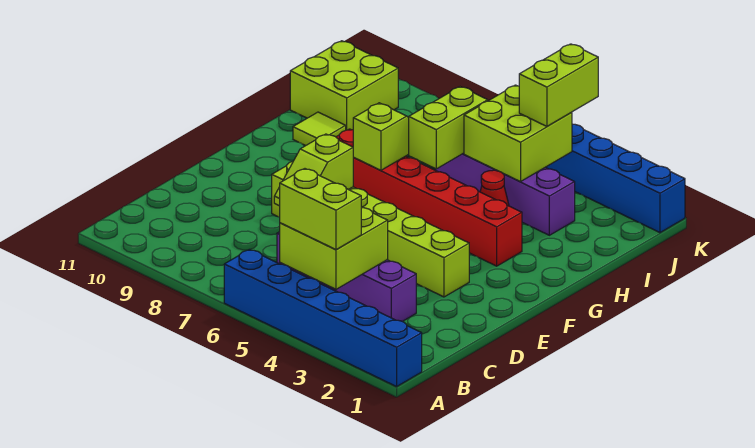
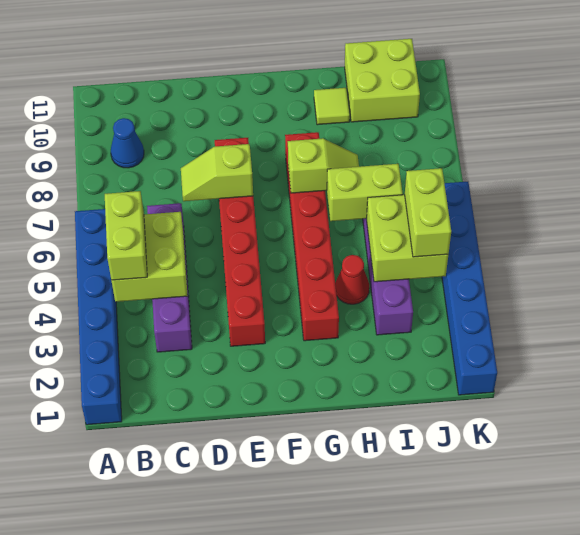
none -> blue cone B9 level 1
lime brick E3:E8 level 1 -> red brick E3:E8 level 1
lime brick J4:K4 level 3 -> lime brick J4:J5 level 3

